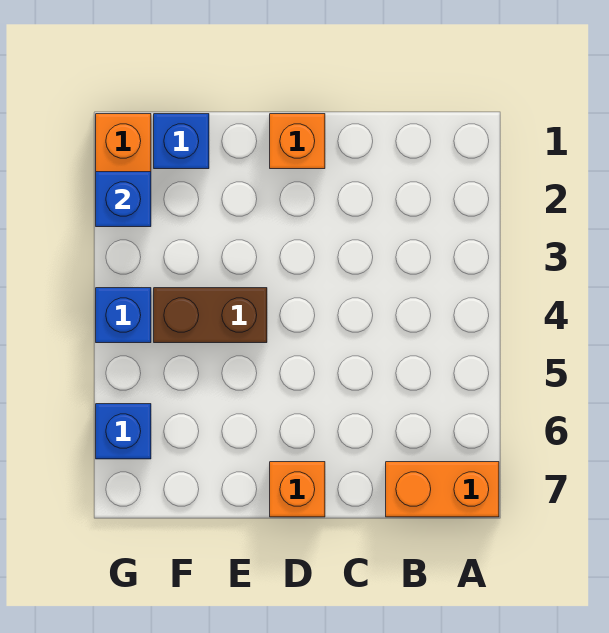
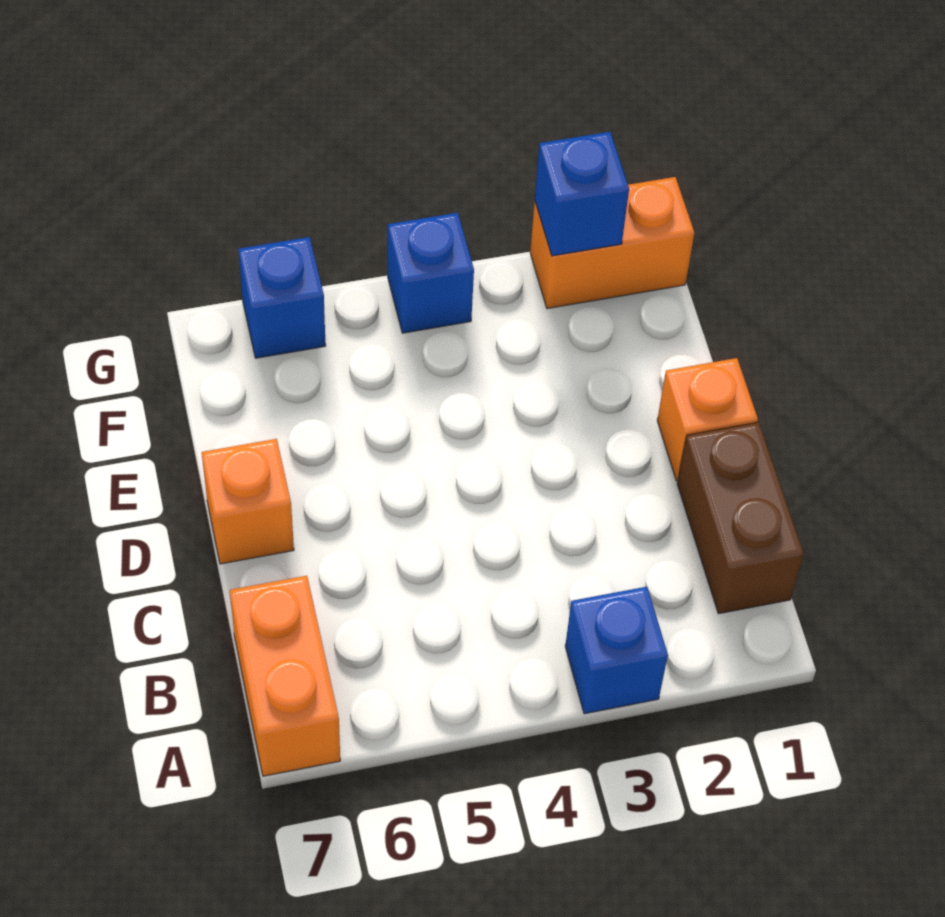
brown brick E4:F4 level 1 -> brown brick B1:C1 level 1
blue brick F1 level 1 -> blue brick A3 level 1

